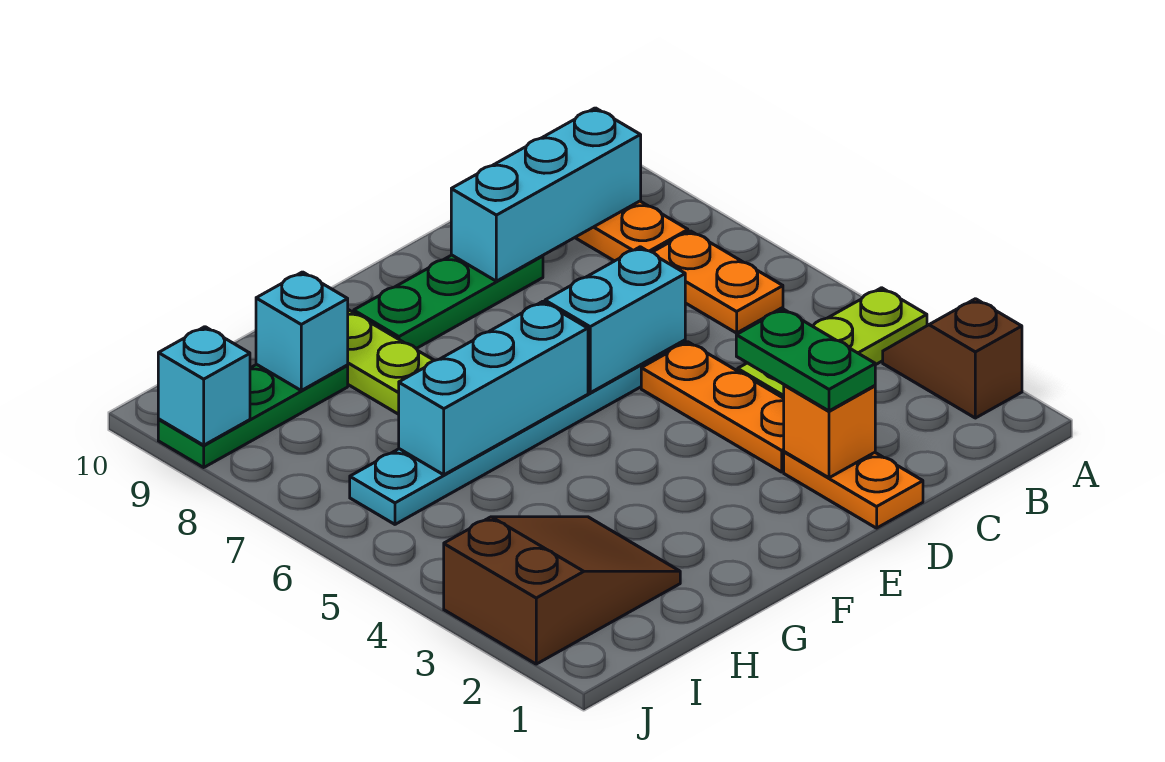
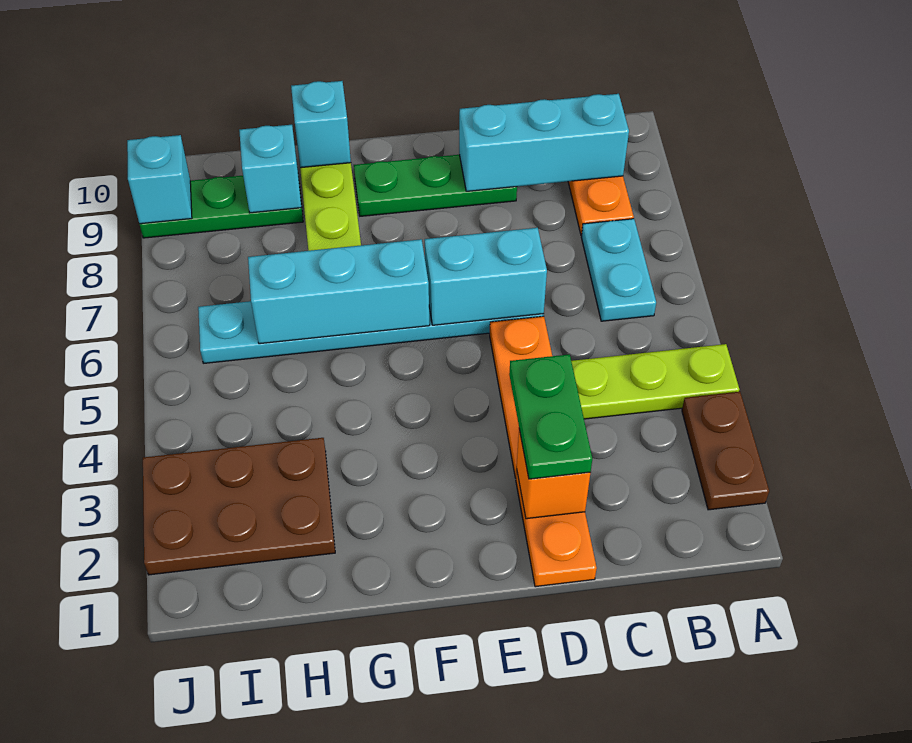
brown slope A2:A3 level 1 top 2 -> brown plate A2:A3 level 1
orange plate B6:B7 level 1 -> cyan plate B6:B7 level 1
none -> cyan brick G10 level 2
brown slope H2:J3 level 1 top J -> brown plate H2:J3 level 1

